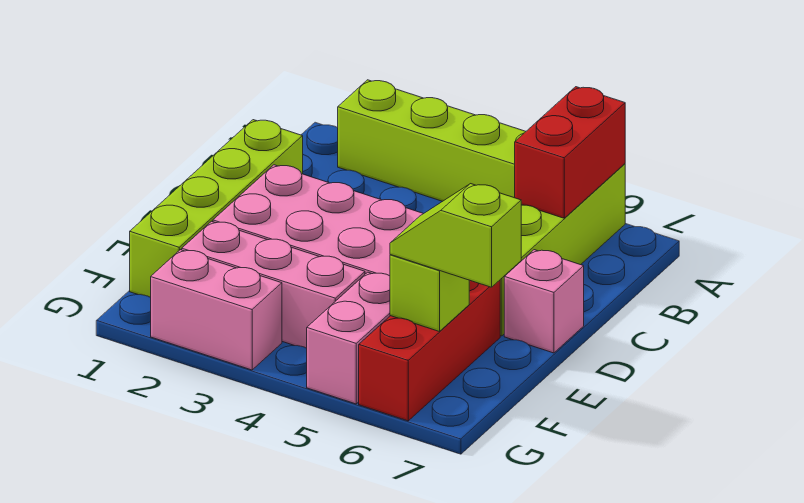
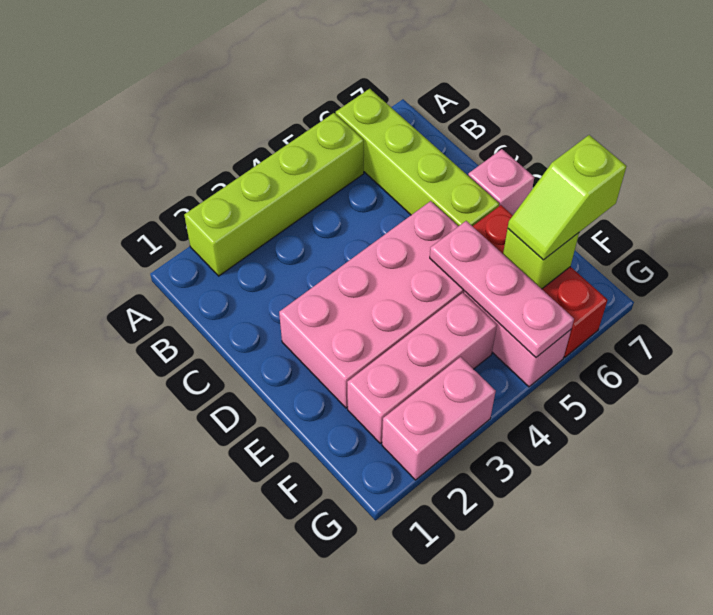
red brick A6:B6 level 2 -> none
lime brick C1:F1 level 1 -> none
none -> pink plate E5:G5 level 2

